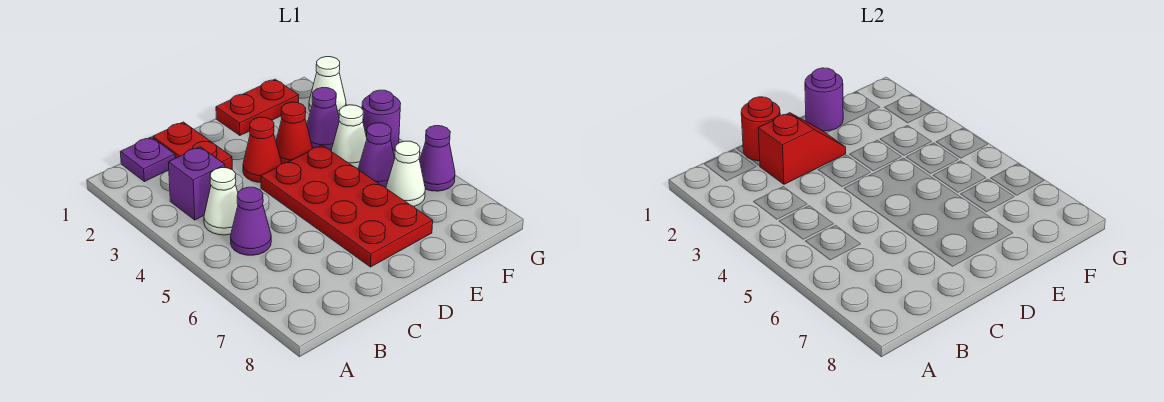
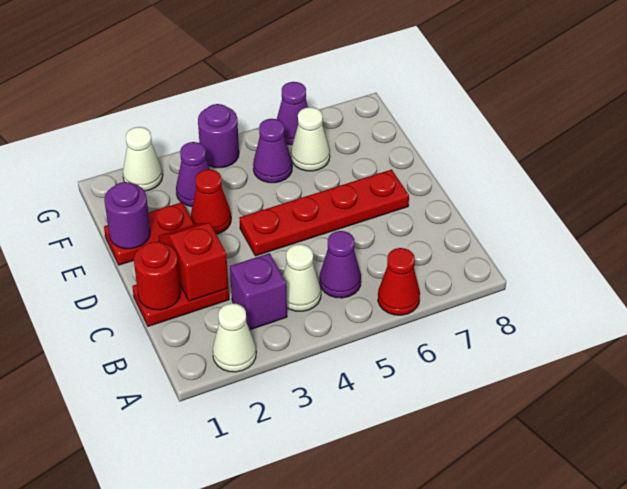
purple plate B1 level 1 -> none
red cone D3 level 1 -> red cone A6 level 1
red plate D4:E7 level 1 -> red plate D4:D7 level 1
red plate E1:F1 level 1 -> red plate E1:E2 level 1
white cone F4 level 1 -> white cone A2 level 1

